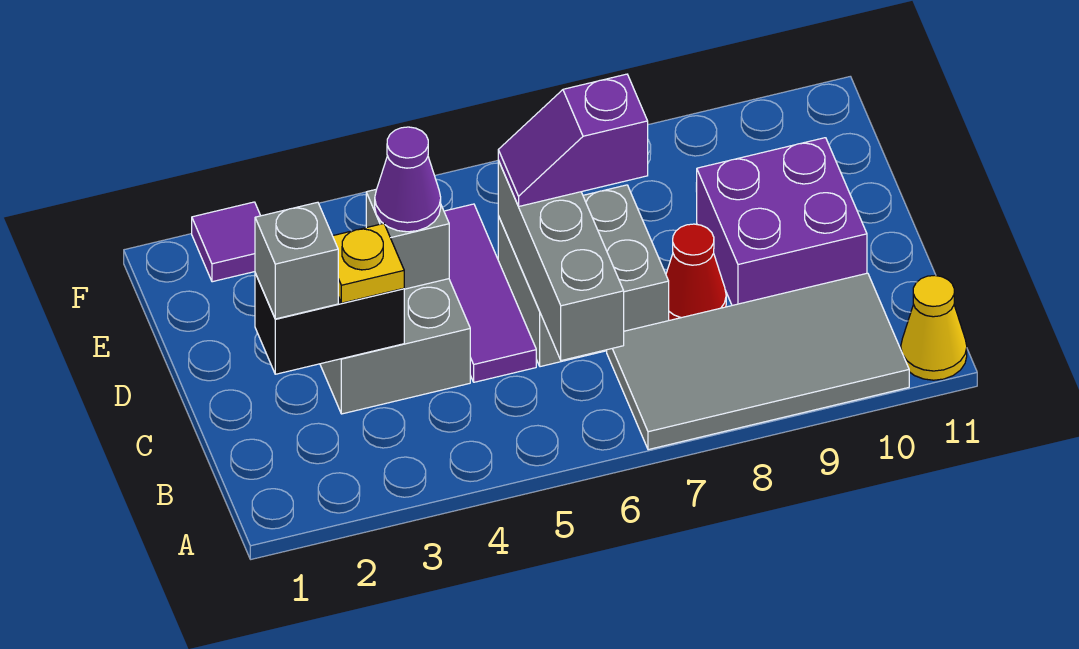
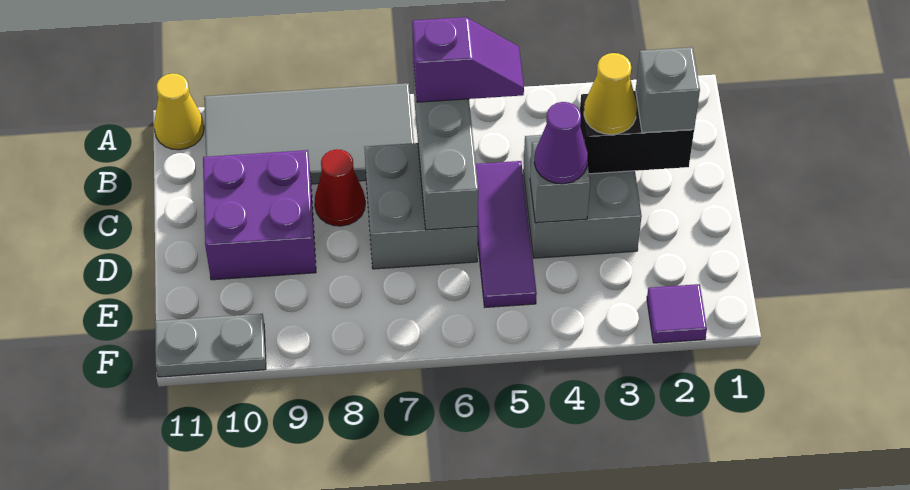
yellow plate C3 level 3 -> yellow cone C3 level 3
purple slope D6:D7 level 3 top 7 -> purple slope B5:B6 level 3 top 6
none -> grey plate F10:F11 level 1

